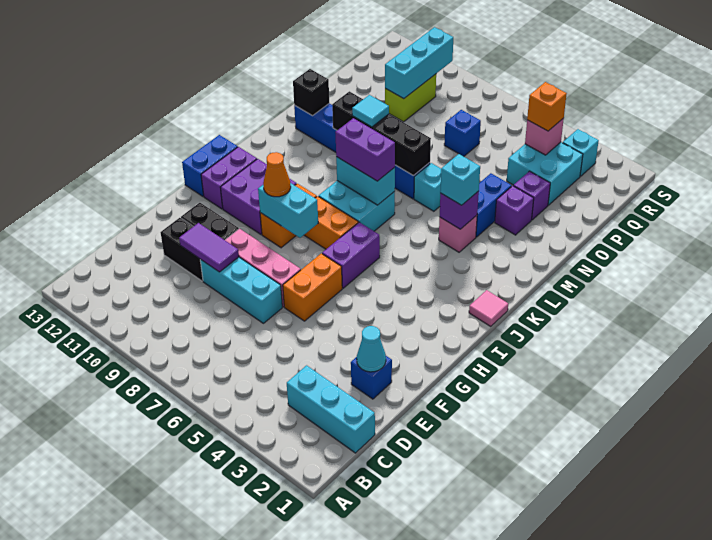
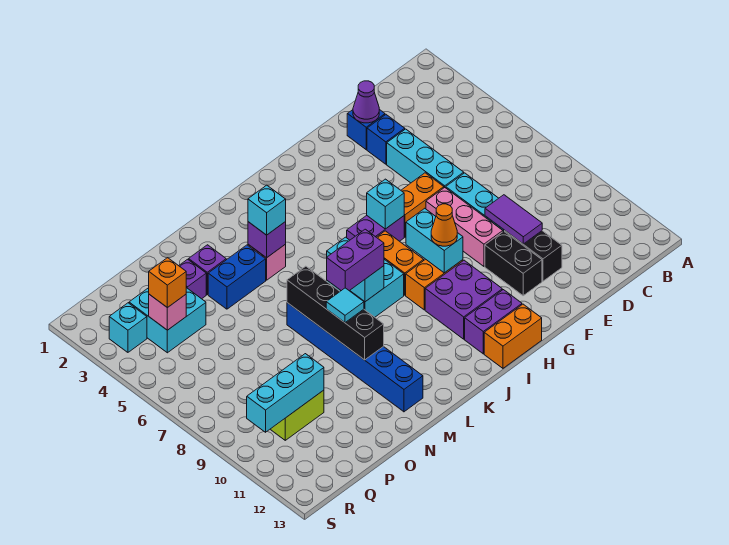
cyan brick C1:C3 level 1 -> cyan brick E4:E6 level 1
cyan cone E2 level 2 -> purple cone E2 level 2
blue brick H13:I13 level 1 -> orange brick H13:I13 level 1
pink tile J1 level 1 -> none
purple brick K7:K8 level 3 -> purple brick K8:L8 level 3
cyan brick M6 level 1 -> cyan brick H6 level 2
black brick M12 level 2 -> none
blue brick P7 level 1 -> blue brick E3 level 1

